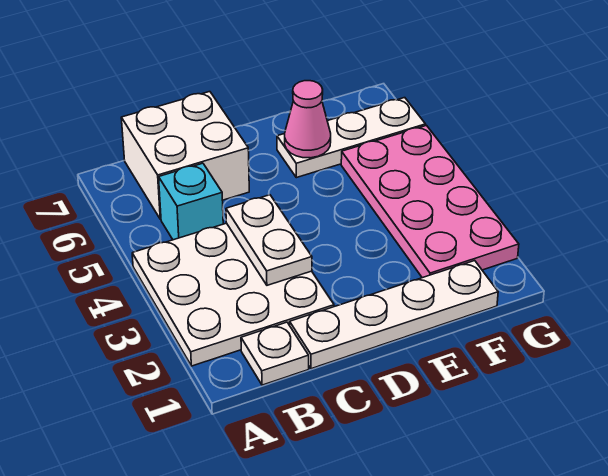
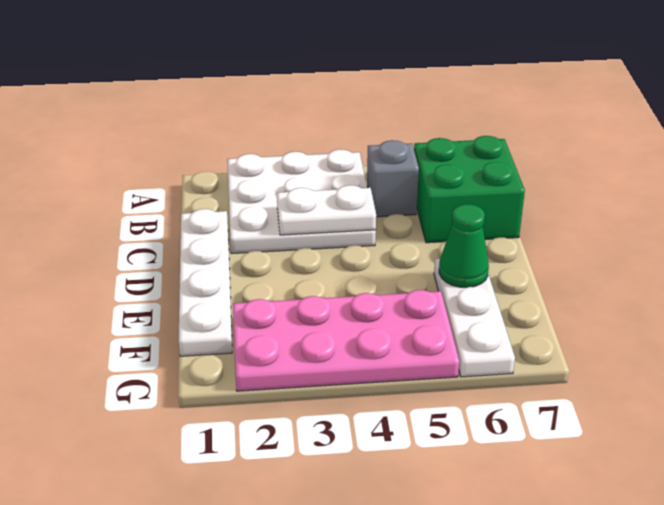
white plate B1 level 1 -> none
cyan brick B5 level 1 -> grey brick B5 level 1
white brick B6:C7 level 1 -> green brick B6:C7 level 1
pink cone E6 level 2 -> green cone E6 level 2

